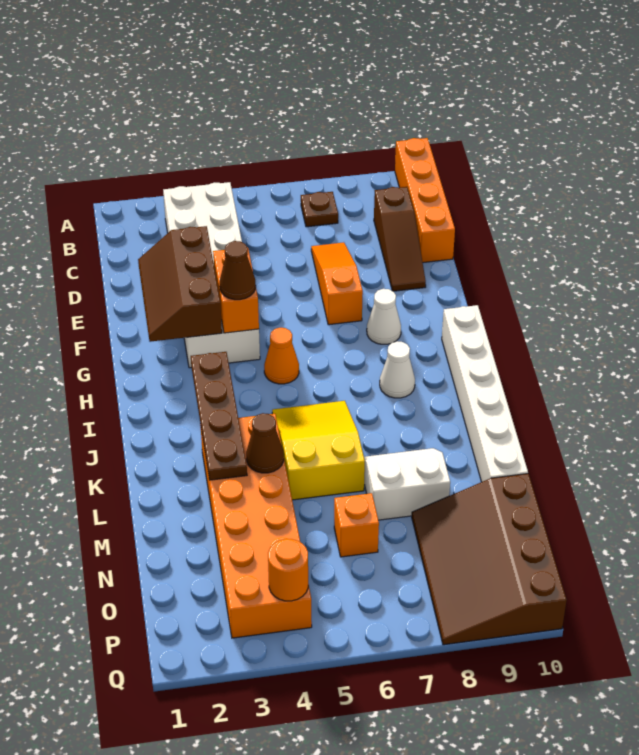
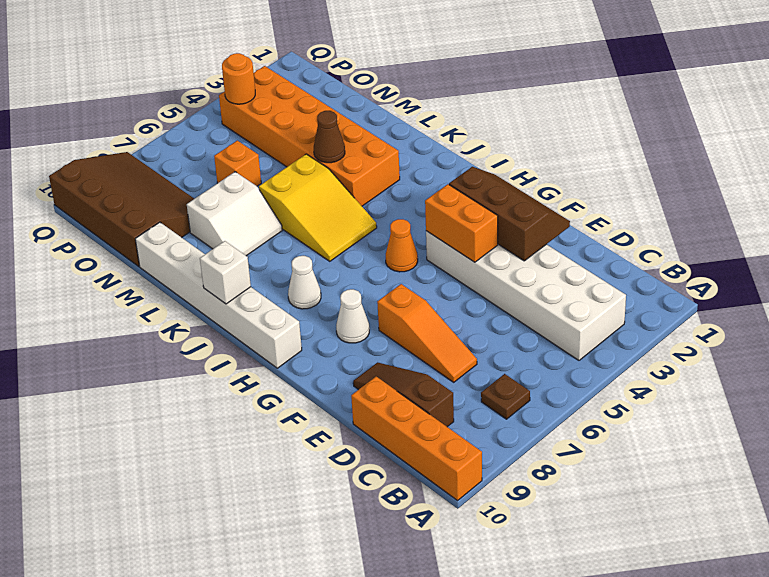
brown cone G4 level 3 -> none
brown plate I3:L3 level 2 -> none
none -> white brick J10 level 2

